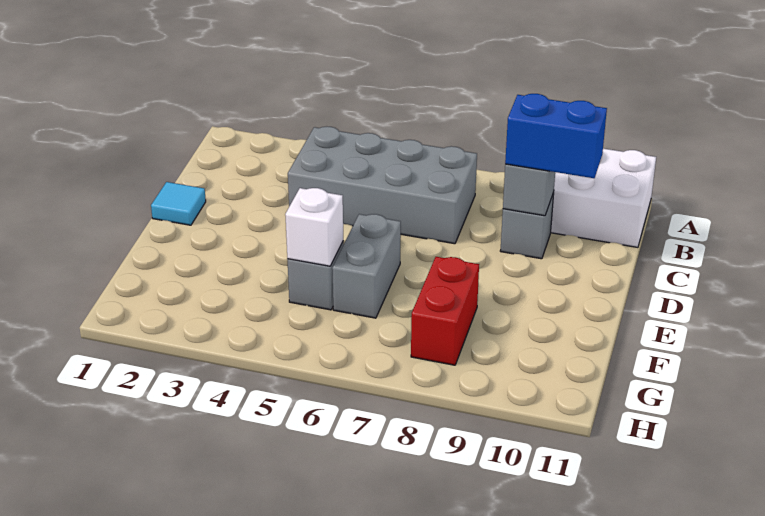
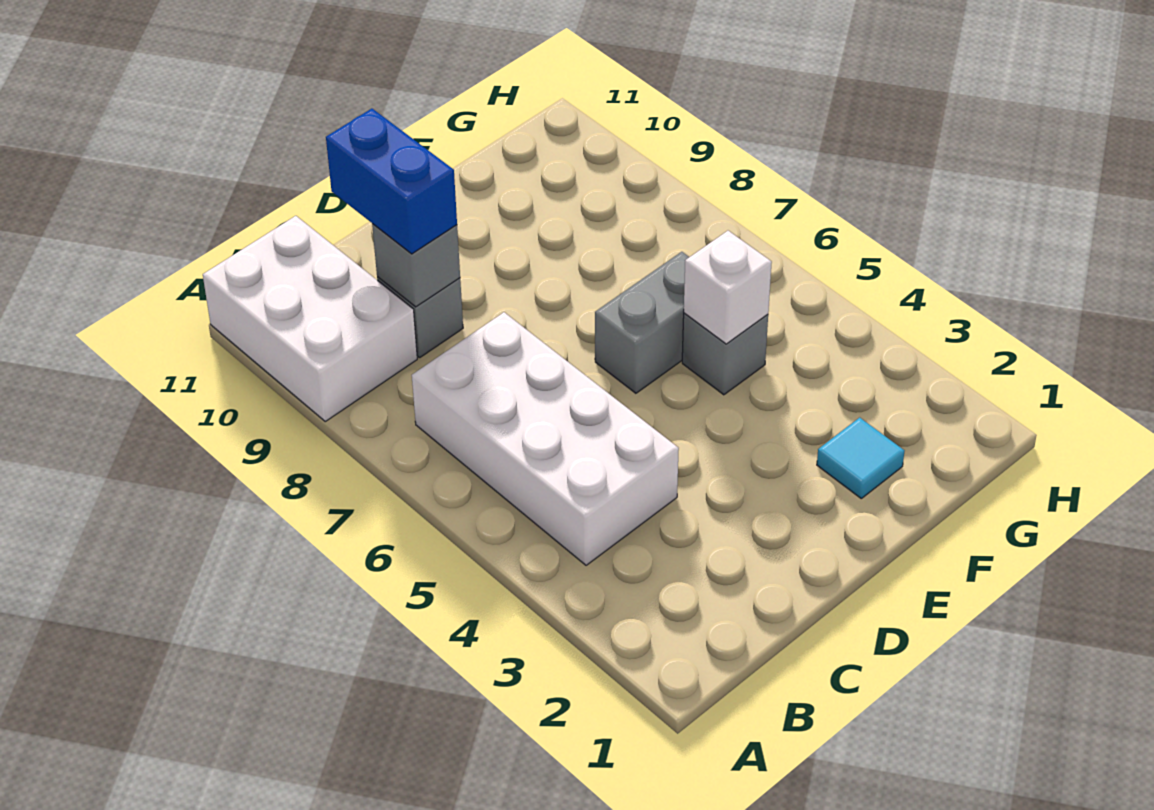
grey brick B4:C7 level 1 -> white brick B4:C7 level 1
cyan tile D1 level 1 -> cyan tile F2 level 1
red brick F8:G8 level 1 -> none

